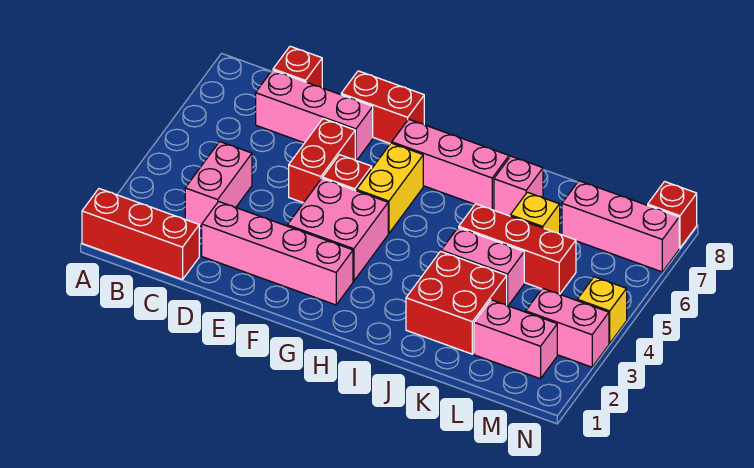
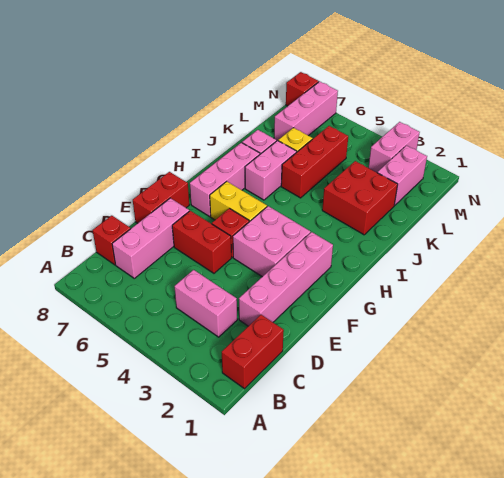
red brick A1:C1 level 1 -> red brick B1:C1 level 1
pink brick J4:K4 level 1 -> pink brick I6:J6 level 1
yellow brick N4 level 1 -> none

